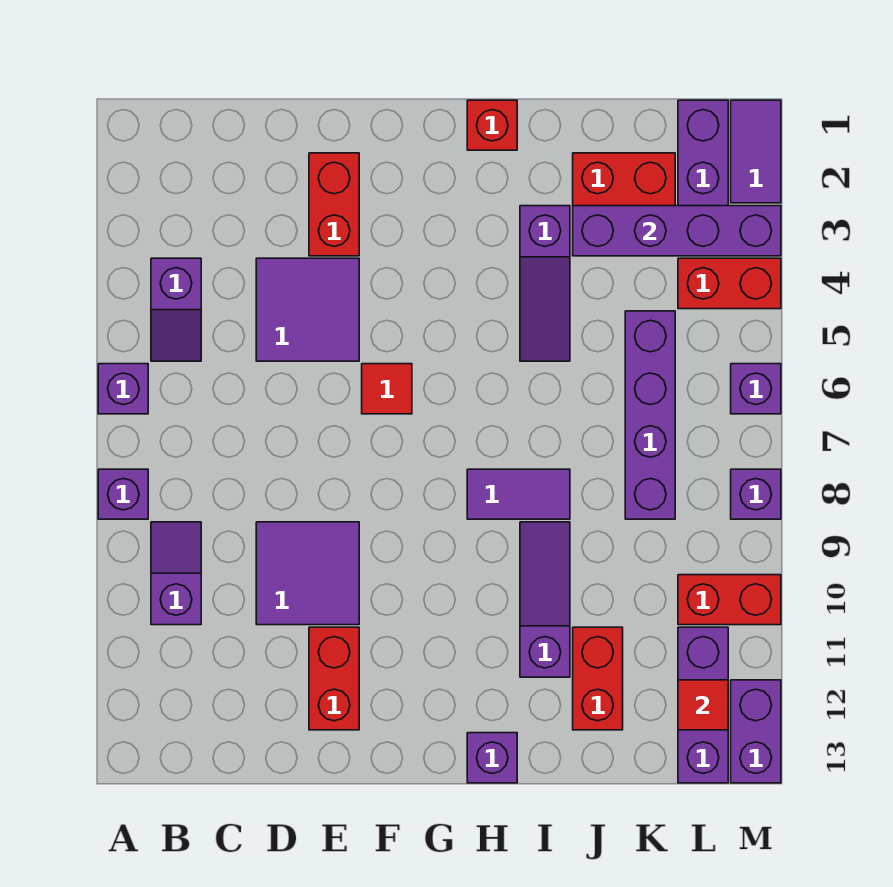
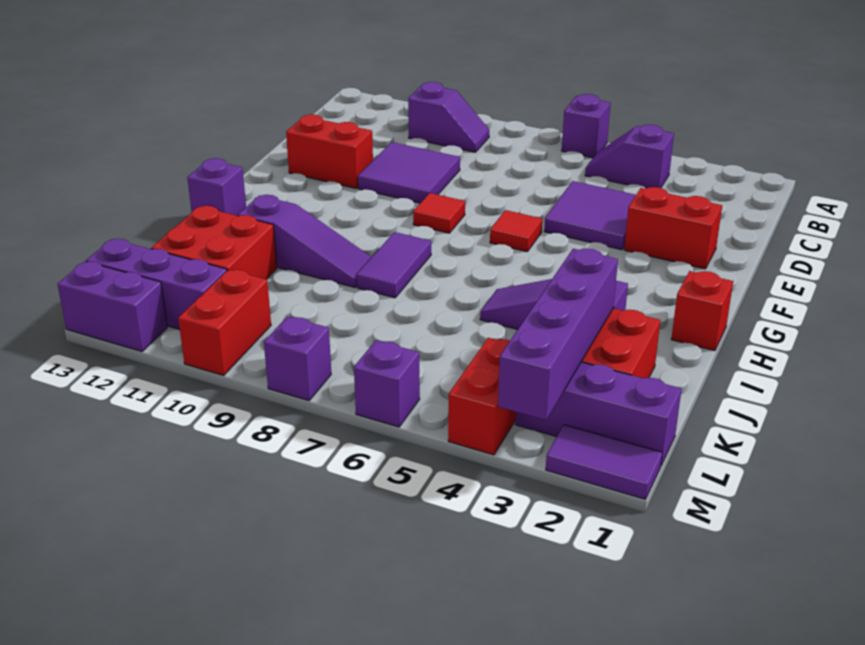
purple brick A8 level 1 -> none
red brick J11:J12 level 1 -> red brick J11:K12 level 1
purple brick K5:K8 level 1 -> none
red tile L12 level 2 -> red tile F8 level 1

